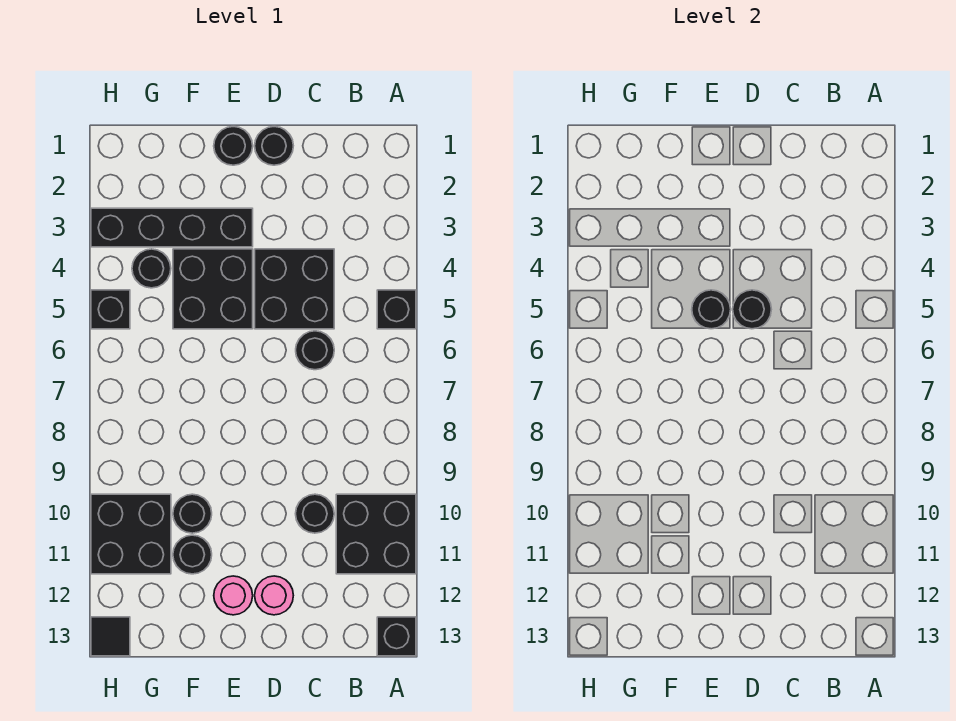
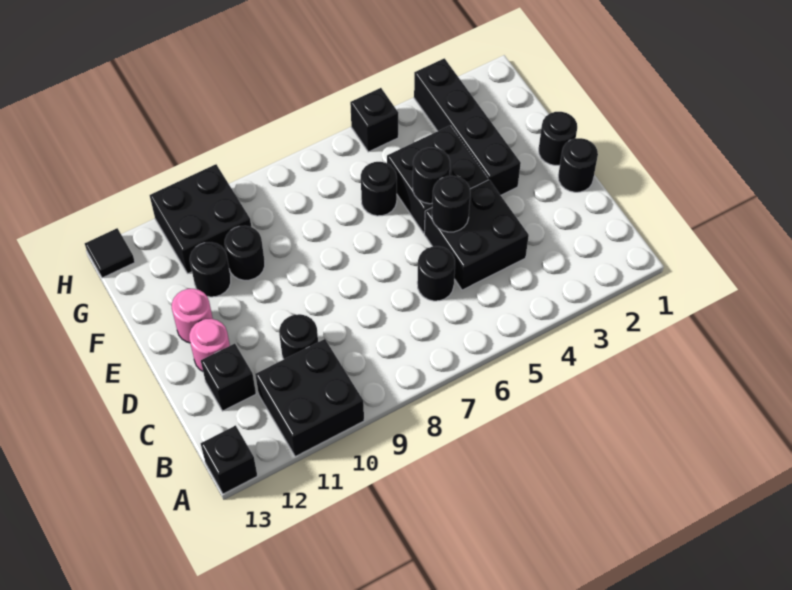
black brick A5 level 1 -> black brick C12 level 1
black round brick G4 level 1 -> black round brick F6 level 1

